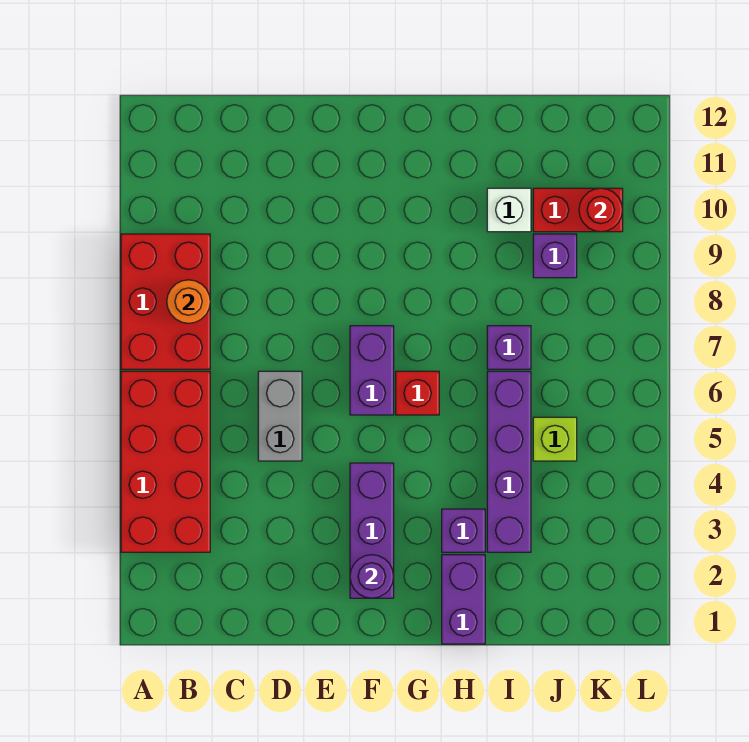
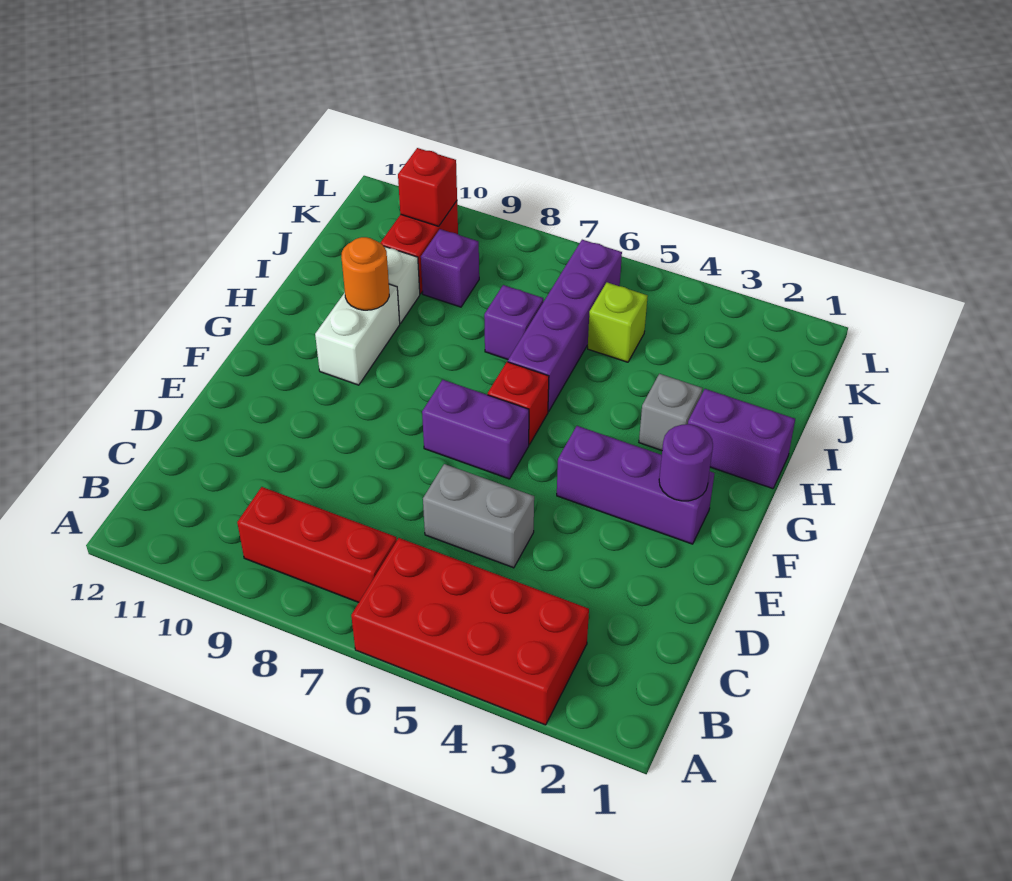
red brick A7:B9 level 1 -> red brick B7:B9 level 1
orange round brick B8 level 2 -> orange round brick H10 level 2
none -> white brick G10:H10 level 1
purple brick H3 level 1 -> grey brick H3 level 1
purple brick I3:I6 level 1 -> purple brick H6:K6 level 1
red round brick K10 level 2 -> red brick K10 level 2

